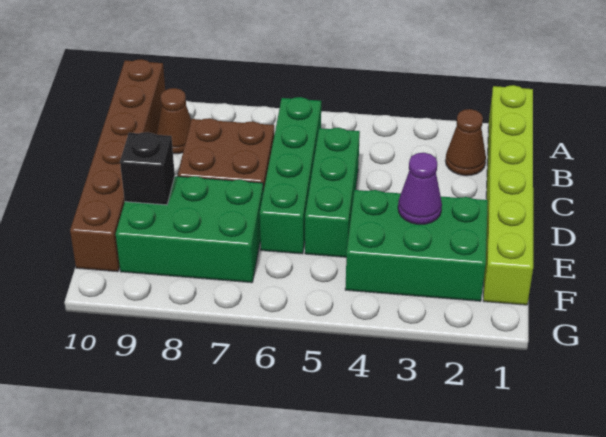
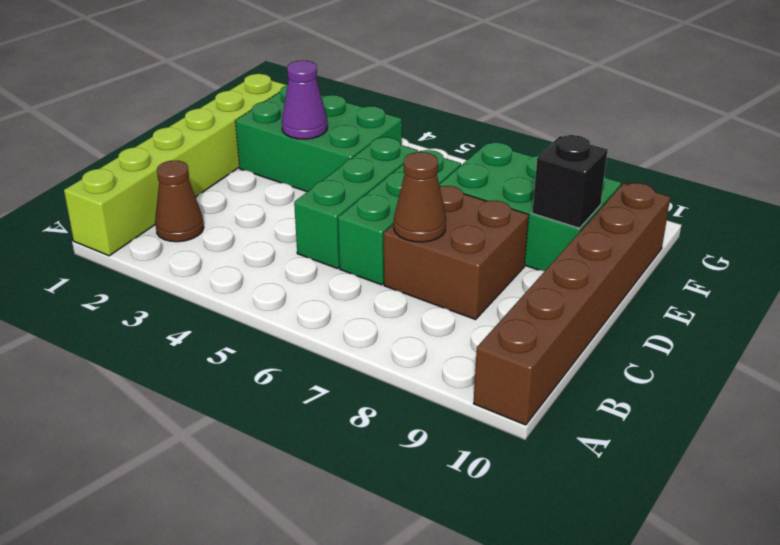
green brick B6:E6 level 1 -> green brick C6:E6 level 1
brown cone B9 level 1 -> brown cone C7 level 2

